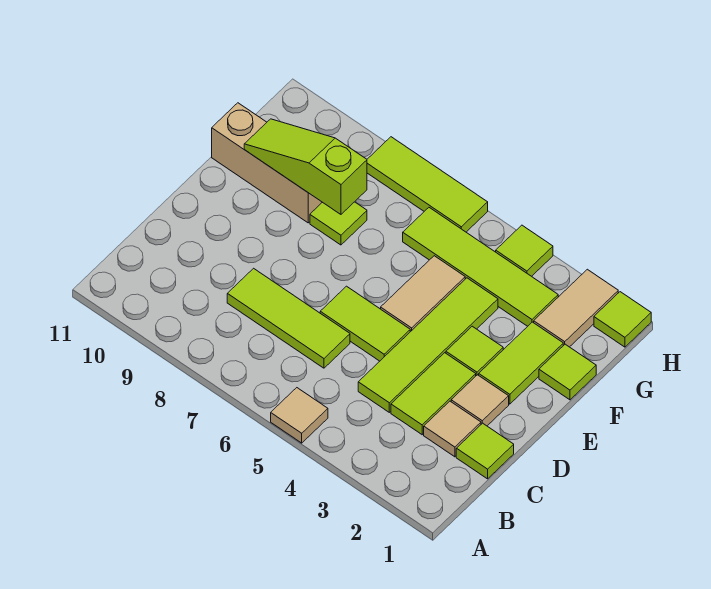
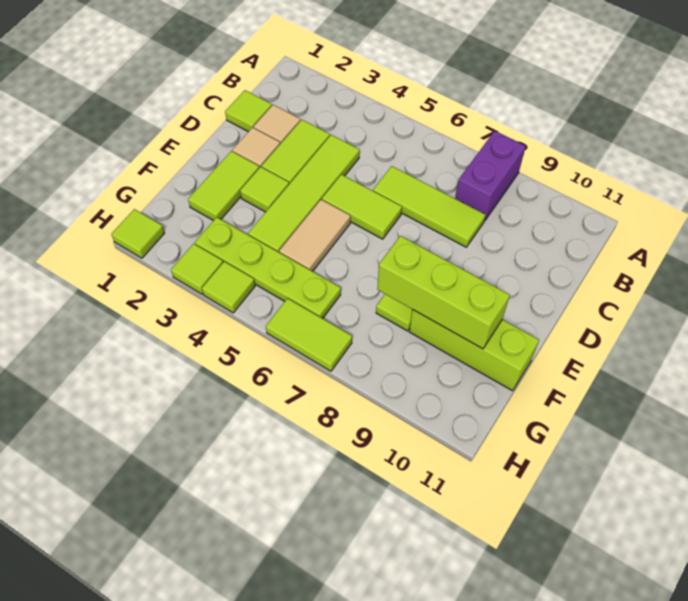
tan tile A5 level 1 -> none
none -> purple brick A8:B8 level 1
lime tile F1 level 1 -> lime tile H3 level 1
lime slope F8:F10 level 2 top 8 -> lime brick F8:F10 level 2
tan brick F9:F11 level 1 -> lime brick F9:F11 level 1
tan tile G2:H2 level 1 -> none
lime tile G3:G6 level 1 -> lime plate G3:G6 level 1
lime tile H6:H8 level 1 -> lime tile H6:H7 level 1

